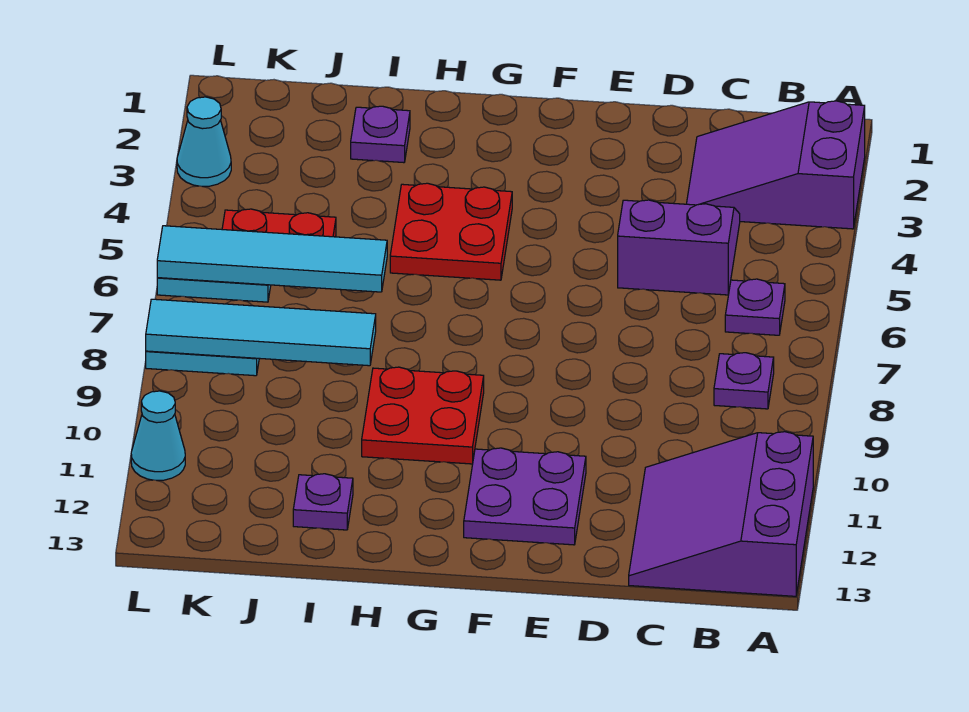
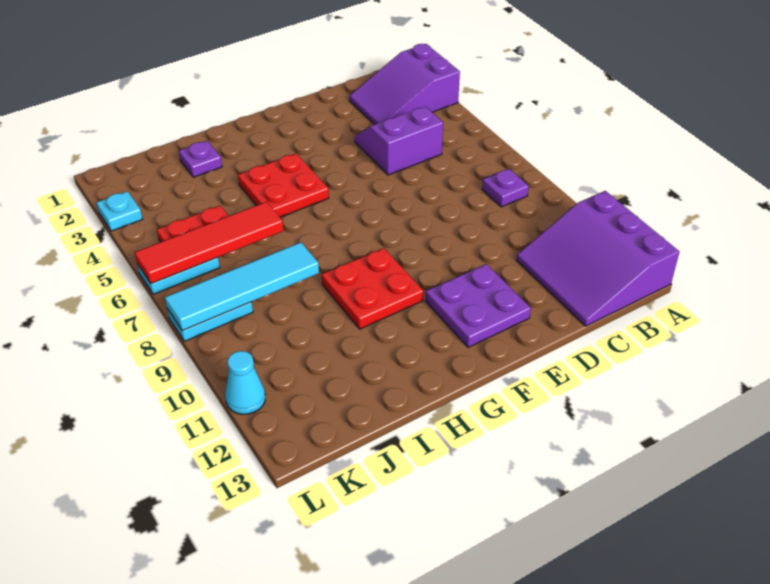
purple plate B6 level 1 -> none
cyan tile I6:L6 level 2 -> red tile I6:L6 level 2
purple plate I12 level 1 -> none
cyan cone L3 level 1 -> cyan plate L3 level 1

